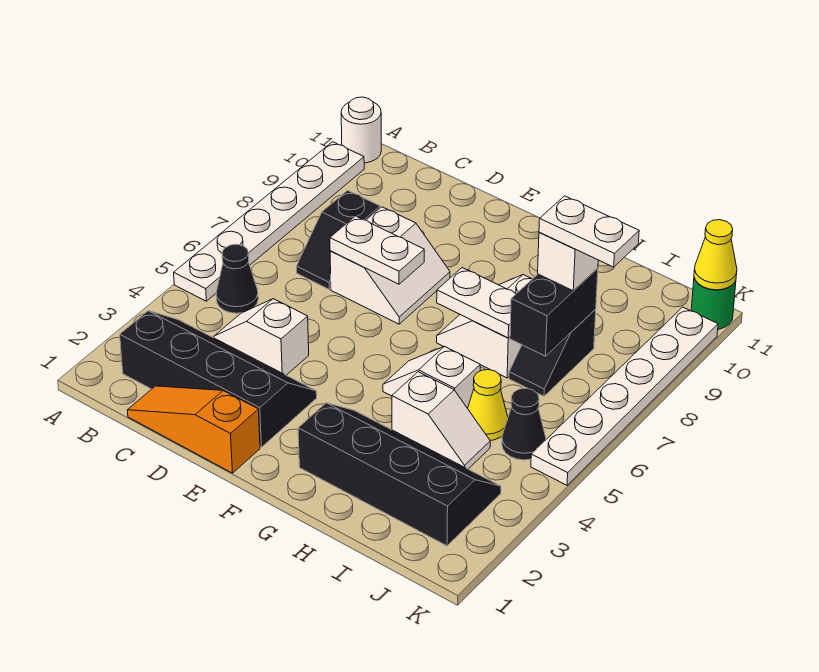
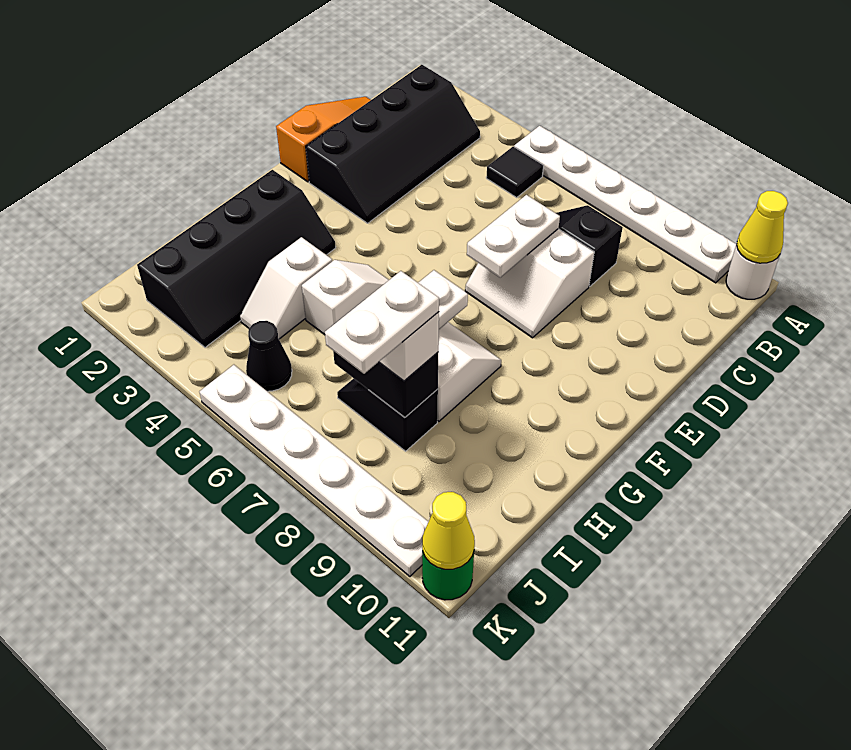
black cone B5 level 1 -> black tile B5 level 1
white slope C4:D4 level 1 top D -> none
yellow cone I5 level 1 -> yellow cone A11 level 2

